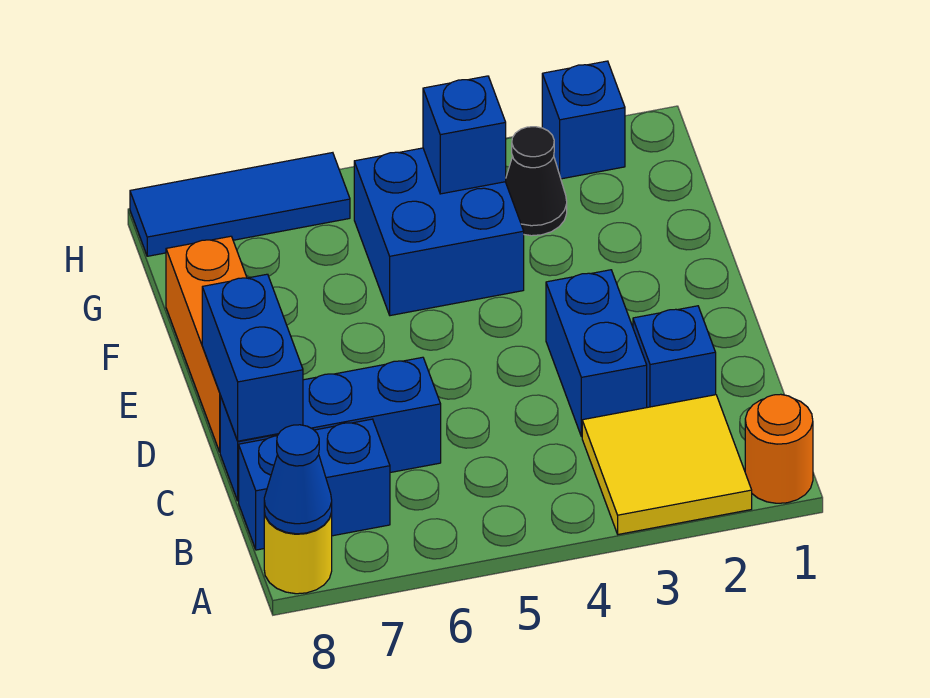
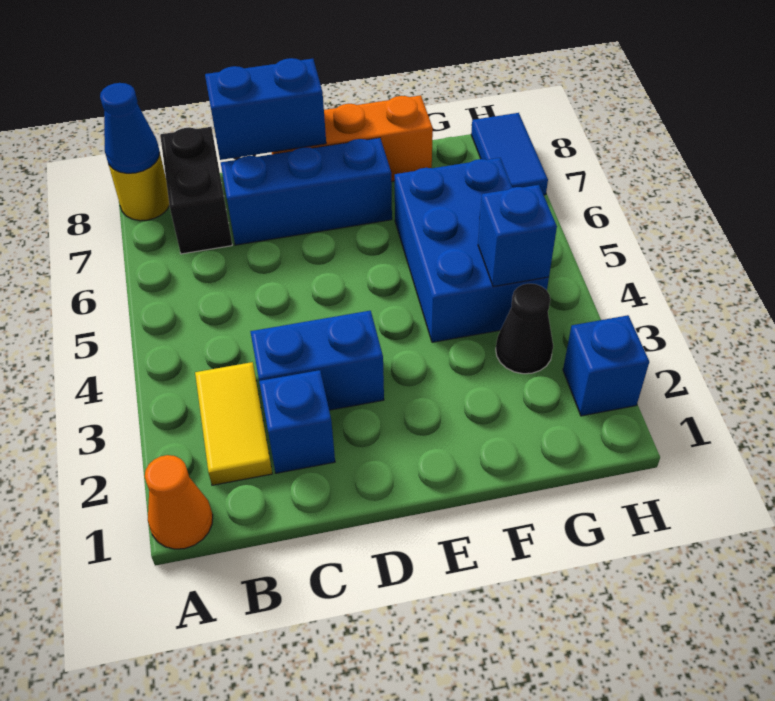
orange round brick A1 level 1 -> orange cone A1 level 1
yellow tile A2:B3 level 1 -> yellow tile B2:B3 level 1
blue brick B7:B8 level 1 -> black brick B7:B8 level 1
blue brick C6:C8 level 1 -> blue brick C7:E7 level 1
blue brick F4:G5 level 1 -> blue brick F4:G6 level 1
blue tile H6:H8 level 1 -> blue tile H7:H8 level 1

